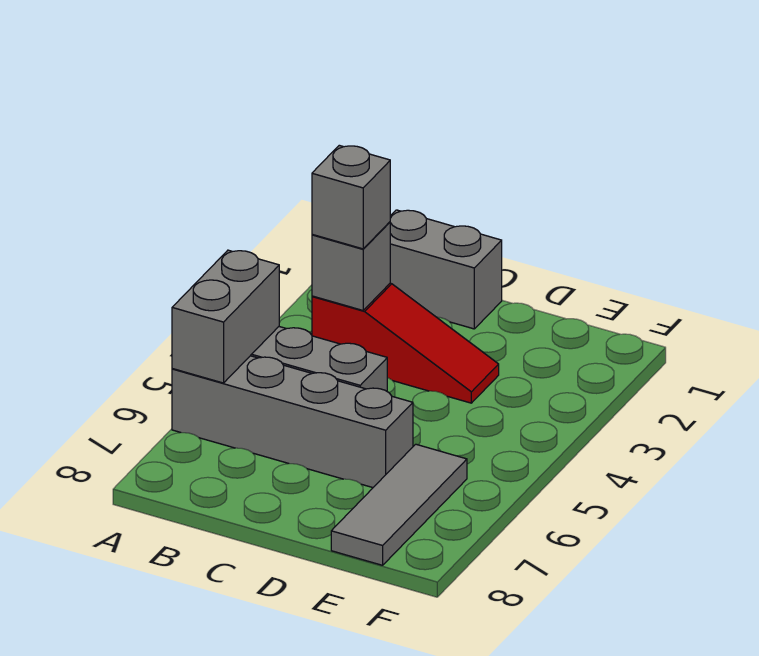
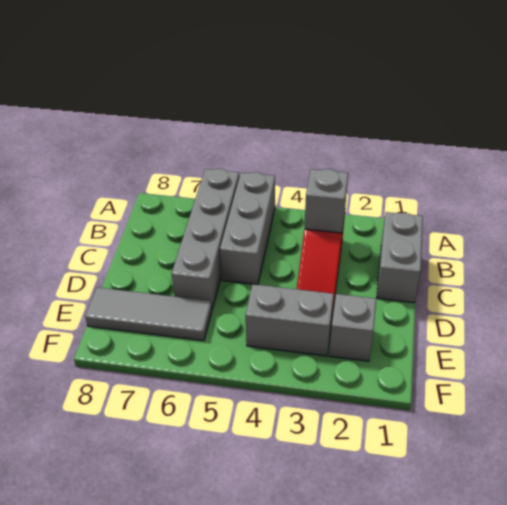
grey brick A5:A6 level 2 -> grey brick E3:E4 level 1
grey brick B3 level 3 -> grey brick E2 level 1

